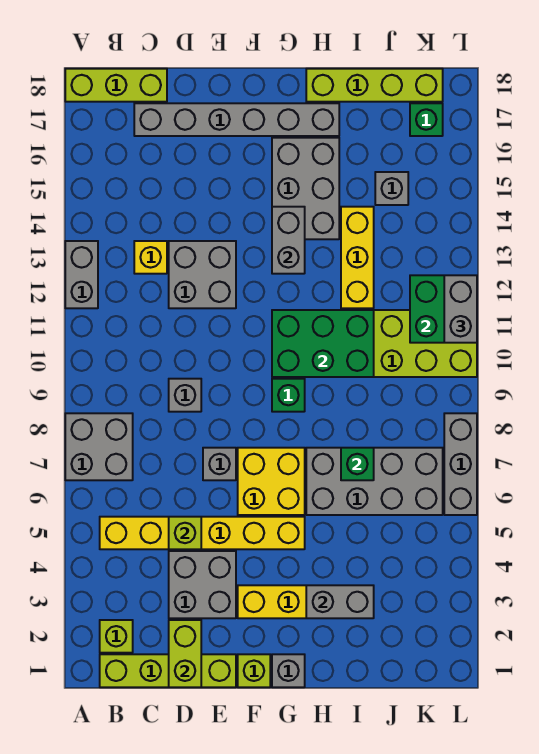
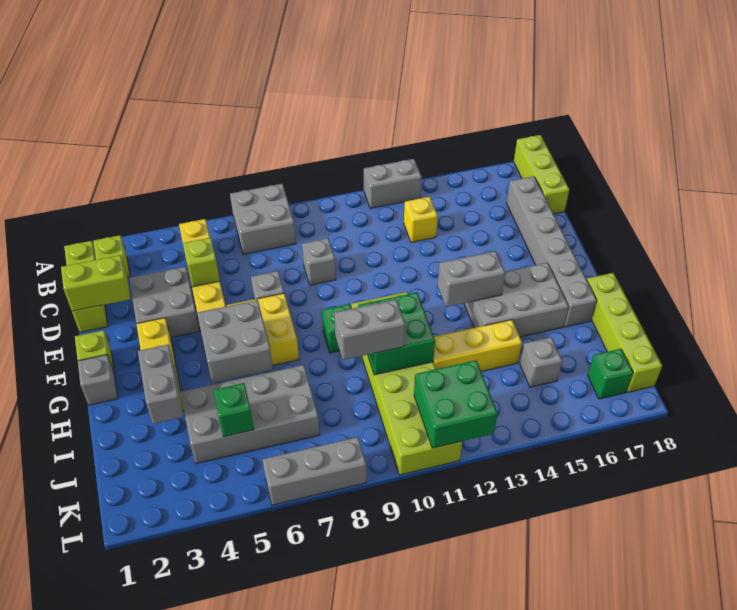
lime brick B1:E1 level 1 -> lime brick B1:D1 level 1
grey brick D12:E13 level 1 -> grey brick G5:H6 level 2
green brick G10:I11 level 2 -> green brick H10:I11 level 2
grey brick H6:K7 level 1 -> grey brick I4:J7 level 1
green brick I7 level 2 -> green brick J5 level 2
grey brick L11:L12 level 3 -> grey brick I9:I10 level 3

